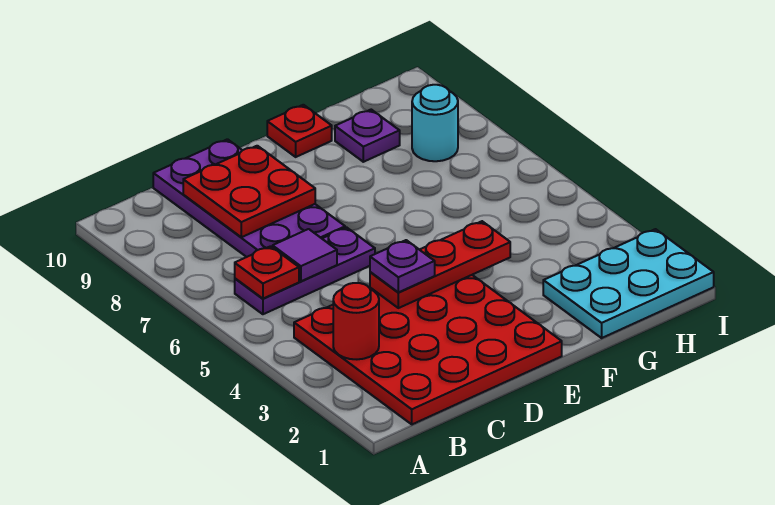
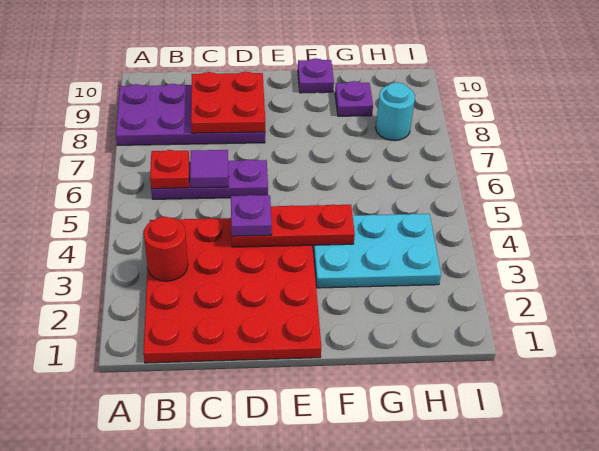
purple plate C7:D10 level 1 -> purple plate A8:D9 level 1
red plate F10 level 1 -> purple plate F10 level 1
cyan plate G1:I2 level 1 -> cyan plate F3:H4 level 1

